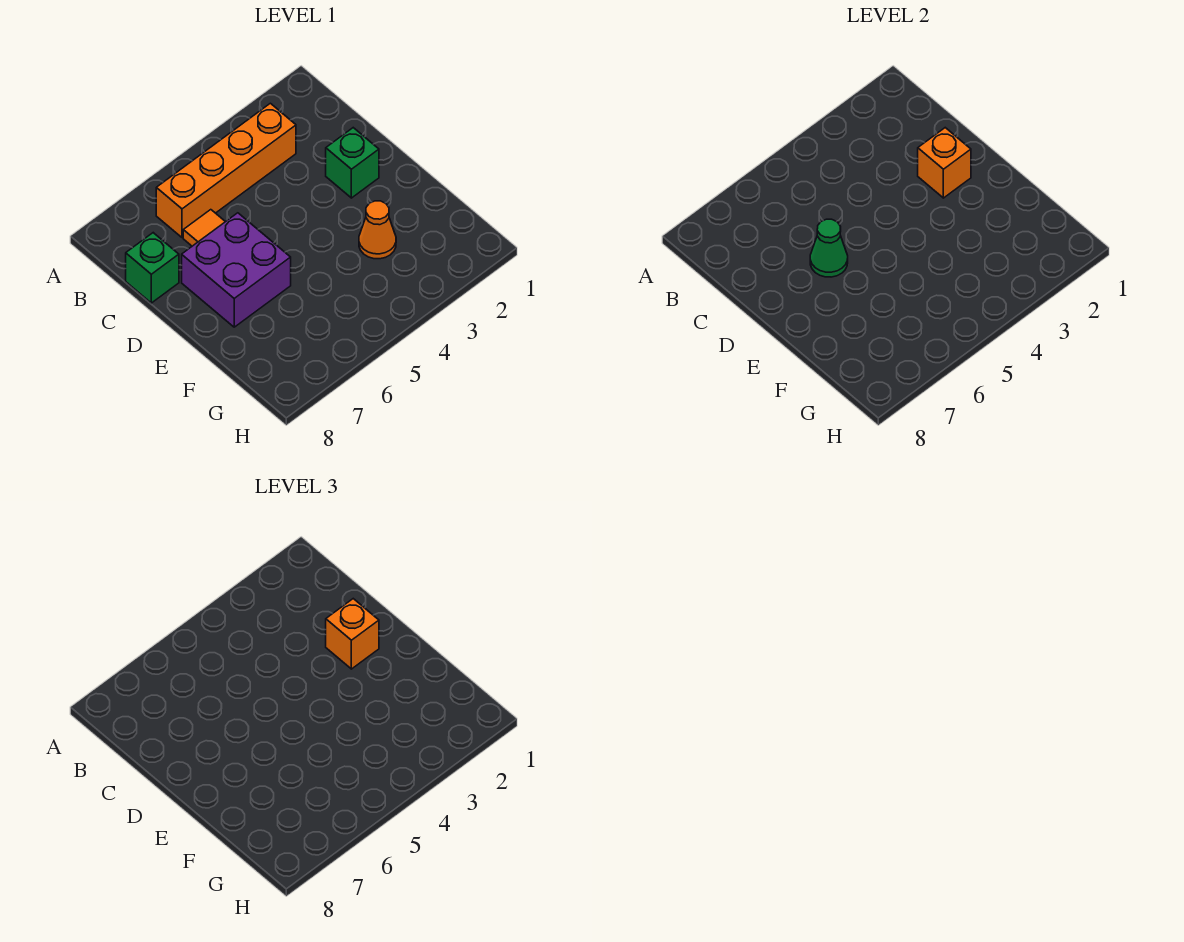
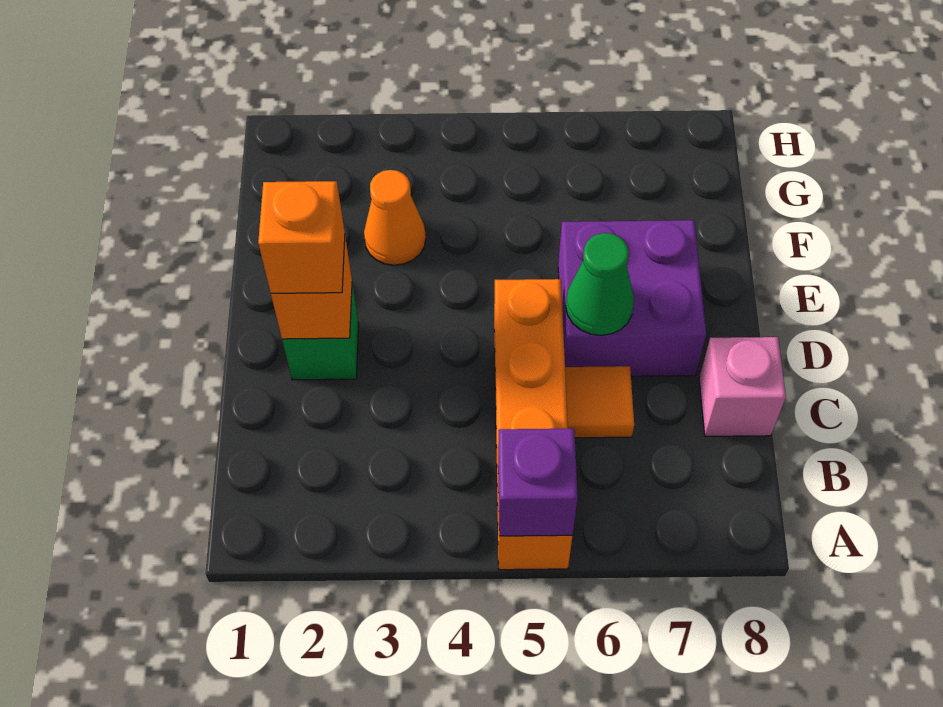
none -> purple brick A5 level 2
orange brick B3:B6 level 1 -> orange brick A5:D5 level 1
green brick C8 level 1 -> pink brick C8 level 1

